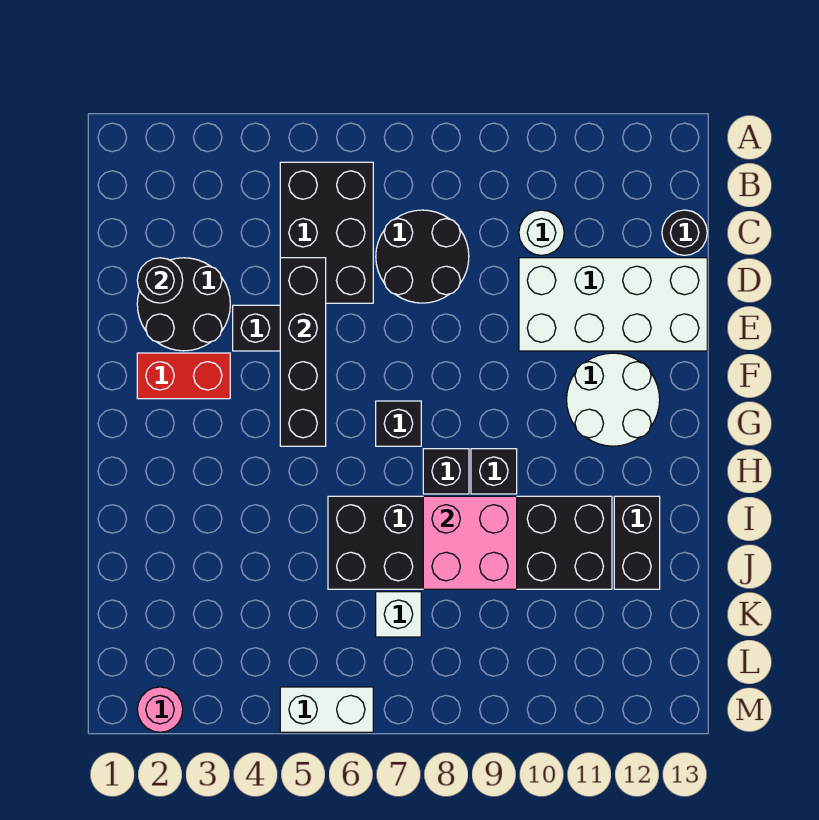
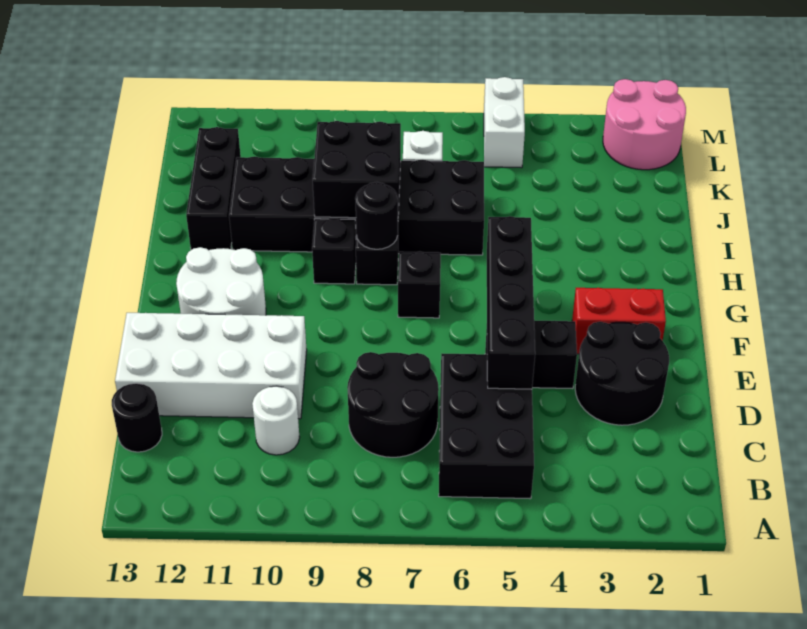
black round brick D2 level 2 -> black round brick H8 level 2
pink brick I8:J9 level 2 -> black brick I8:J9 level 2
black brick I12:J12 level 1 -> black brick I12:K12 level 1
pink round brick M2 level 1 -> pink round brick L1:M2 level 1
white brick M5:M6 level 1 -> white brick L5:M5 level 1

